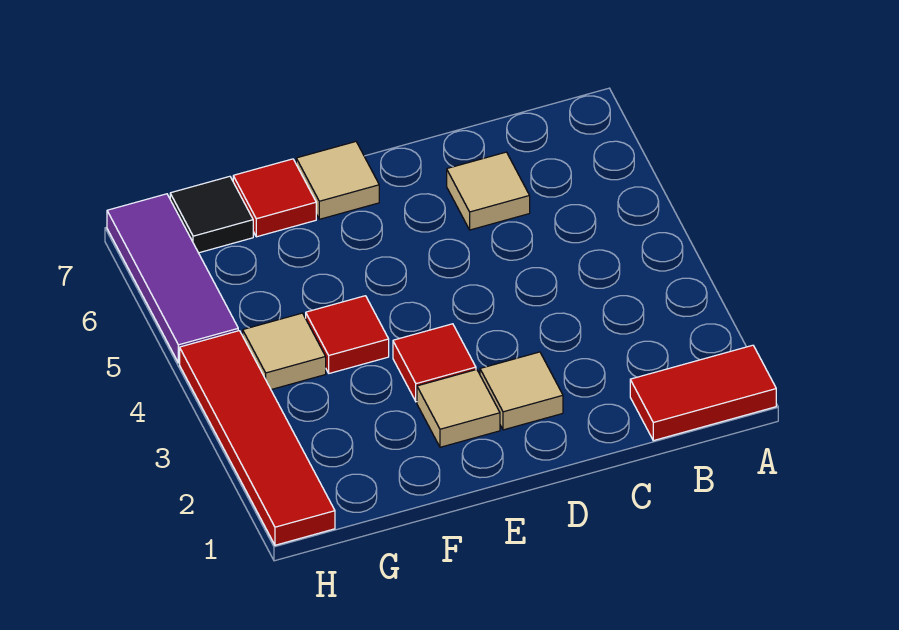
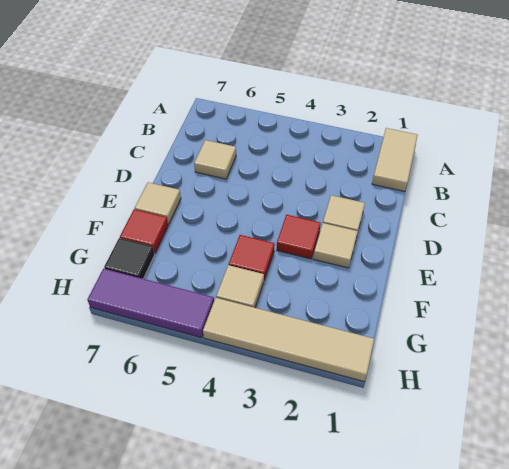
red tile A1:B1 level 1 -> tan tile A1:B1 level 1
red tile H1:H4 level 1 -> tan tile H1:H4 level 1

